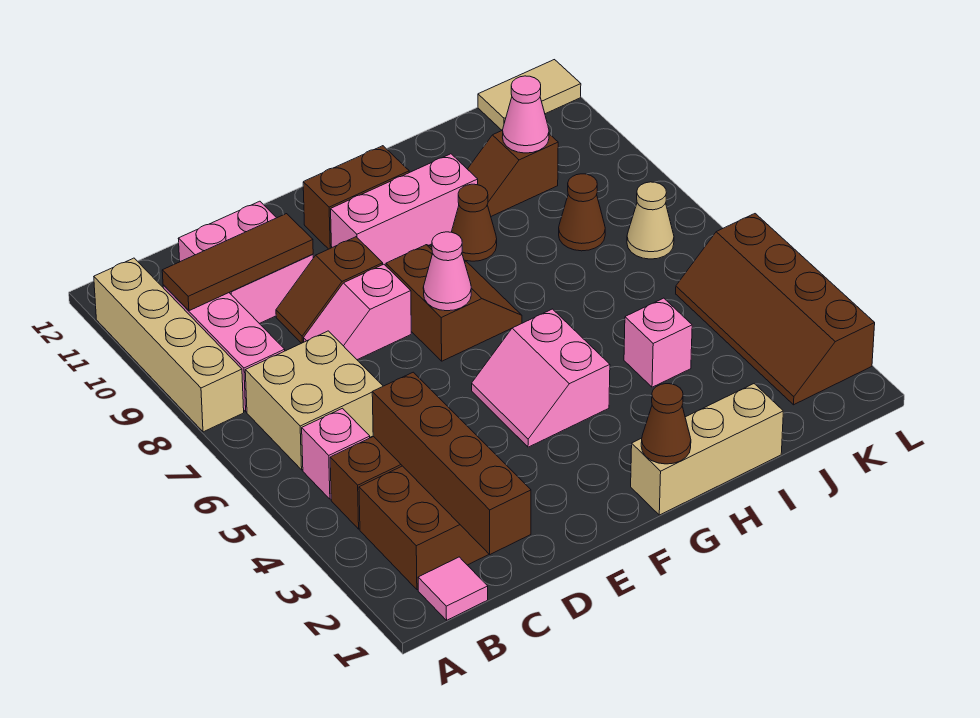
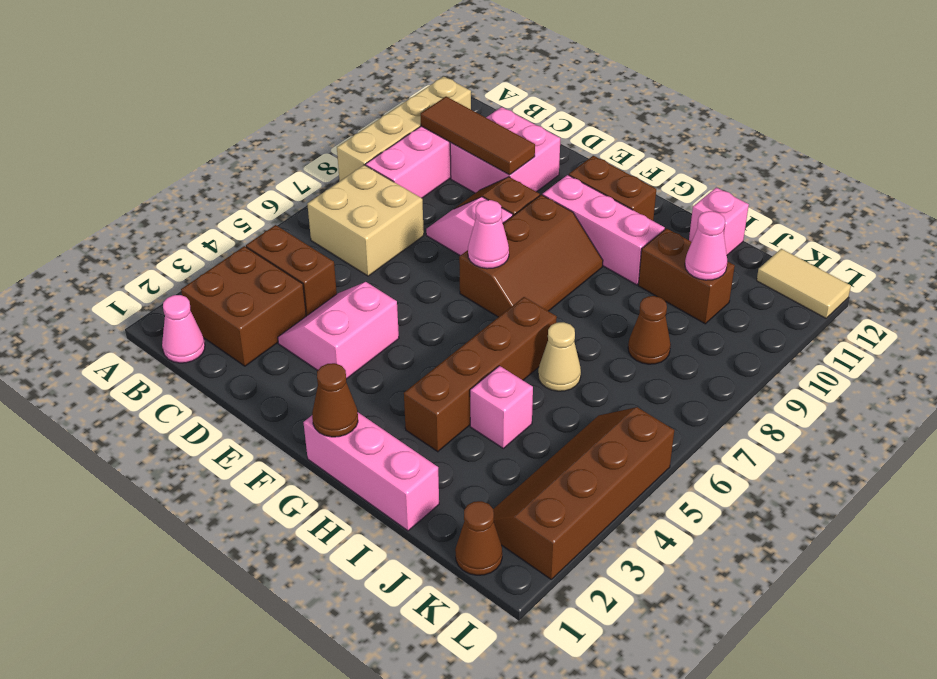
pink tile B1 level 1 -> pink cone B1 level 1
pink brick B5 level 1 -> pink brick I12 level 1
brown brick C1:C4 level 2 -> brown brick H3:H6 level 1
pink slope F4:G5 level 1 top G -> pink slope D3:E4 level 1 top E
brown slope F7:G8 level 1 top F -> brown slope F7:G9 level 1 top F
tan brick G1:I1 level 1 -> pink brick G1:I1 level 1
brown cone H9 level 1 -> brown cone K1 level 1
brown slope I10:J10 level 1 top J -> brown brick I10:J10 level 1
tan cone K7 level 1 -> tan cone I6 level 1

